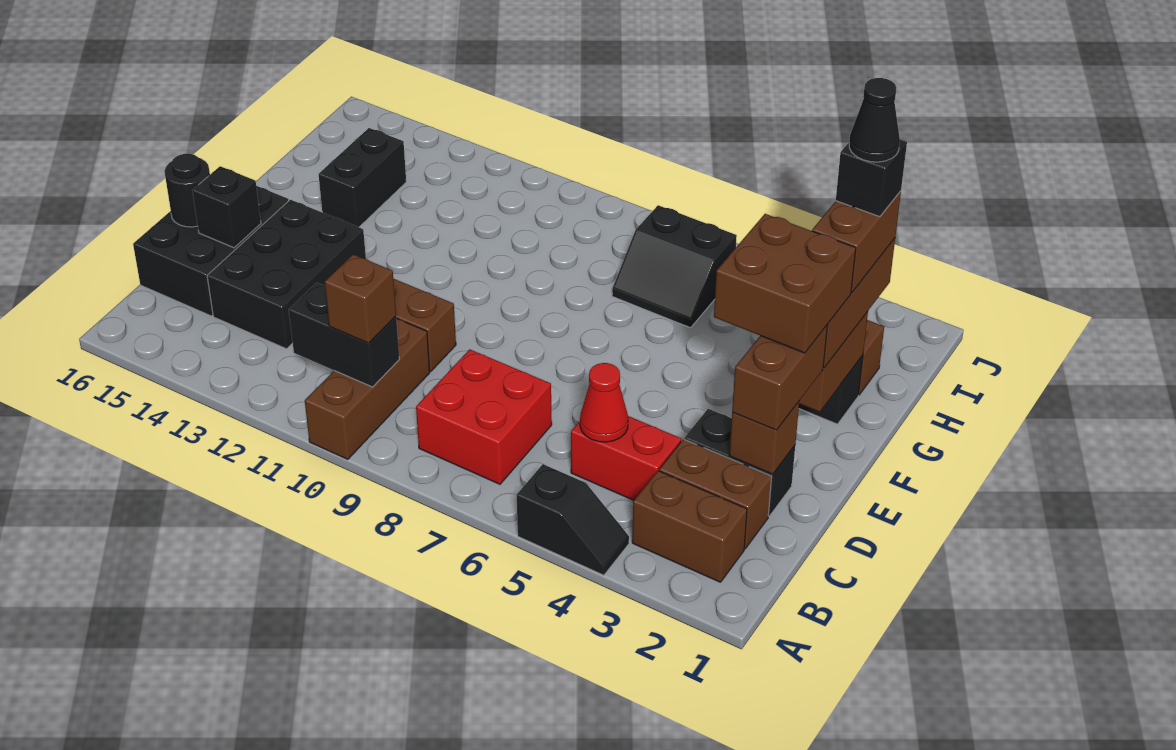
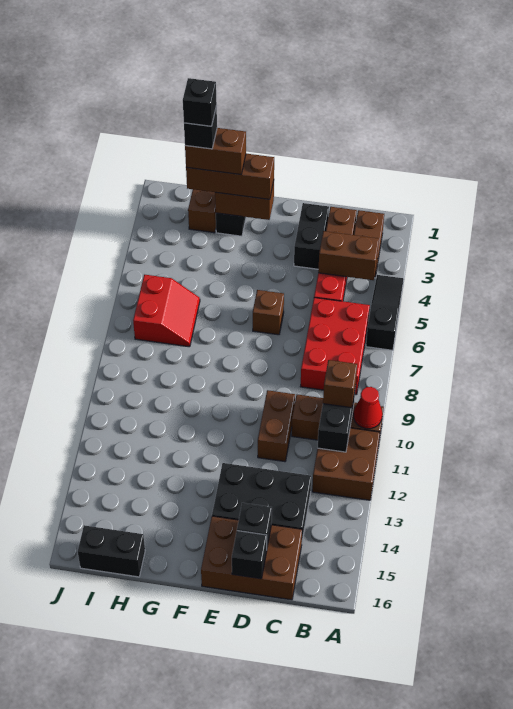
black slope A4:A5 level 1 top 5 -> black slope A4:A6 level 1 top 6
red brick B7:C8 level 1 -> red brick B6:C8 level 1
red cone C5 level 2 -> red cone A10 level 2
black brick C15:E16 level 1 -> brown brick C15:E16 level 1
brown brick D2 level 2 -> brown brick E6 level 1
brown brick D2:E2 level 3 -> brown brick B4:C4 level 2
black round brick D16 level 2 -> black brick D16 level 2
brown brick E2:F3 level 4 -> brown brick A11:B12 level 1
black brick G14:H14 level 1 -> black brick H16:I16 level 1
black cone H2 level 6 -> black brick H2 level 6
black slope H6:I7 level 1 top I -> red slope H6:I7 level 1 top I

